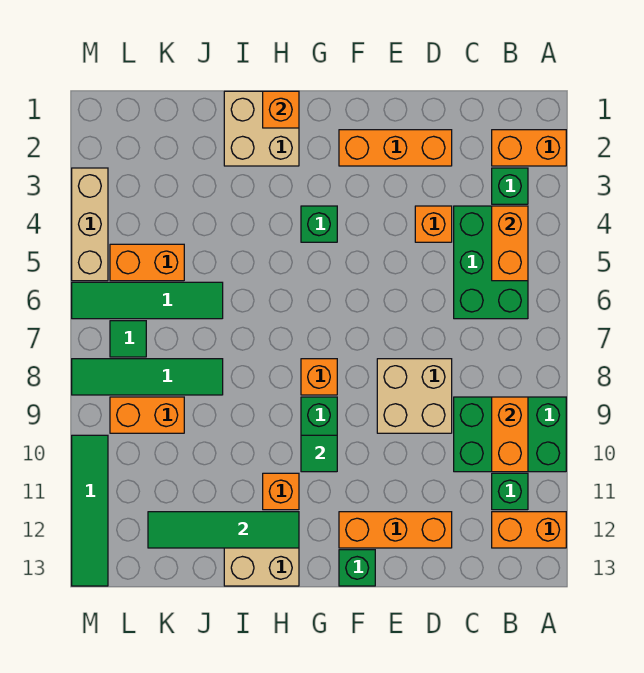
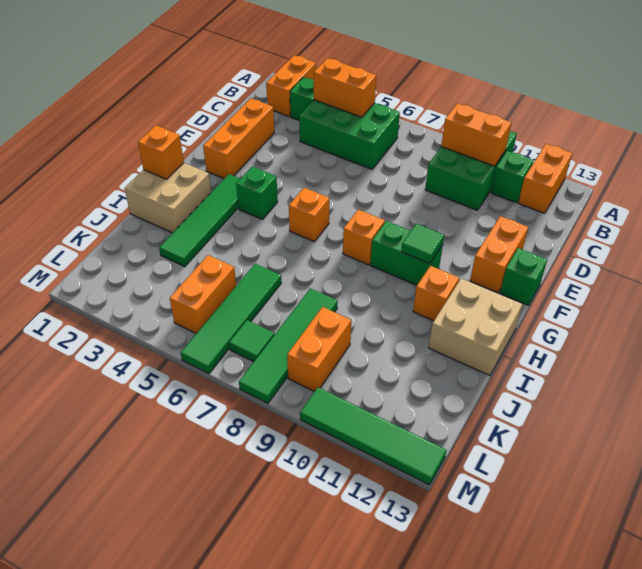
orange brick D4 level 1 -> orange brick G6 level 1
tan brick D8:E9 level 1 -> none
orange brick D12:F12 level 1 -> orange brick E12:F12 level 1
green tile H12:K12 level 2 -> green tile G3:J3 level 1
tan brick M3:M5 level 1 -> none

